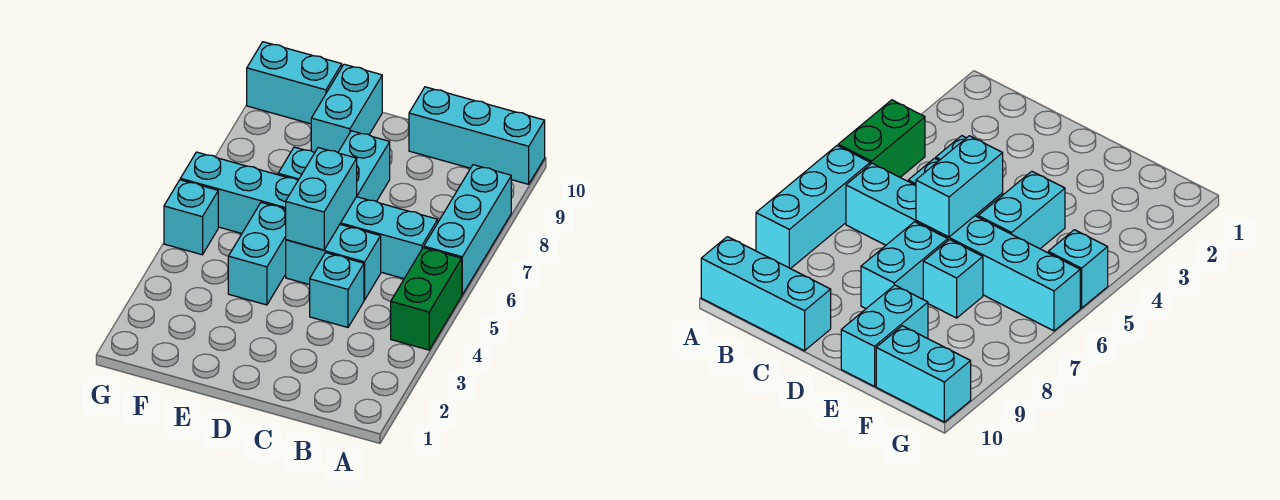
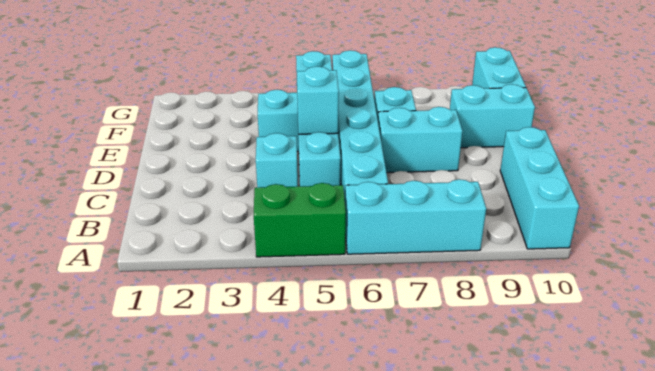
cyan brick D5:D6 level 2 -> cyan brick D5 level 2

